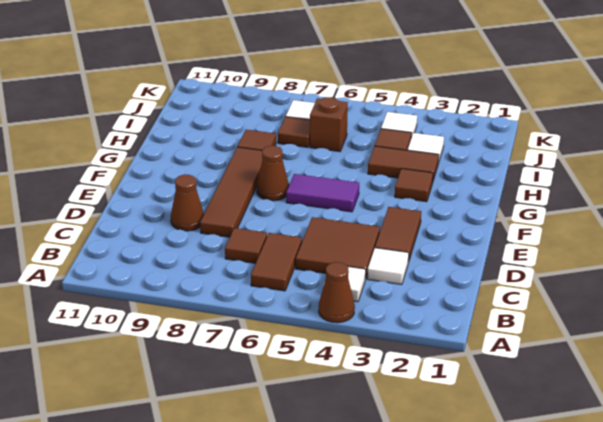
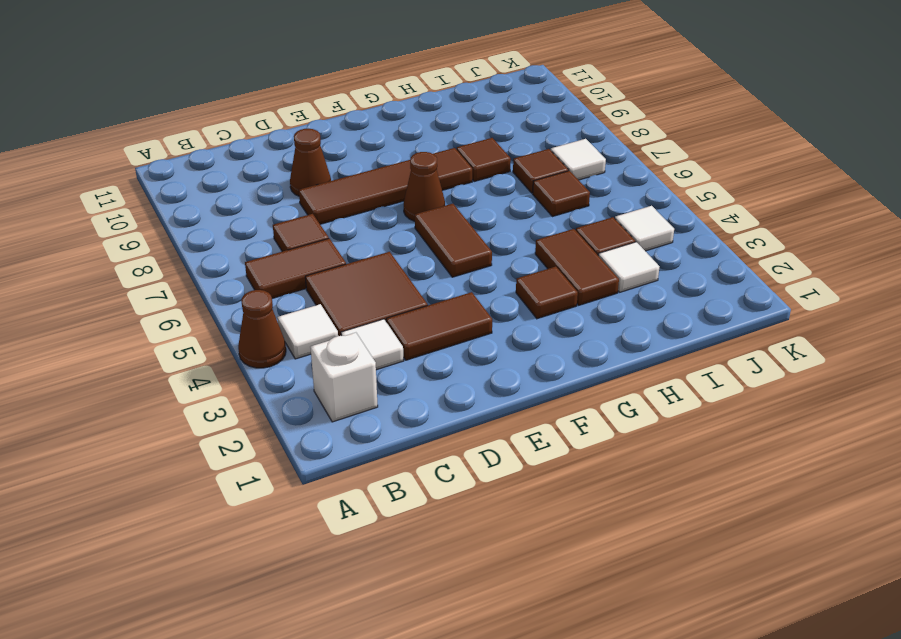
none -> white brick B2 level 1
purple tile F5:F6 level 1 -> brown tile F5:F6 level 1
brown brick I6 level 1 -> brown tile I6 level 1

